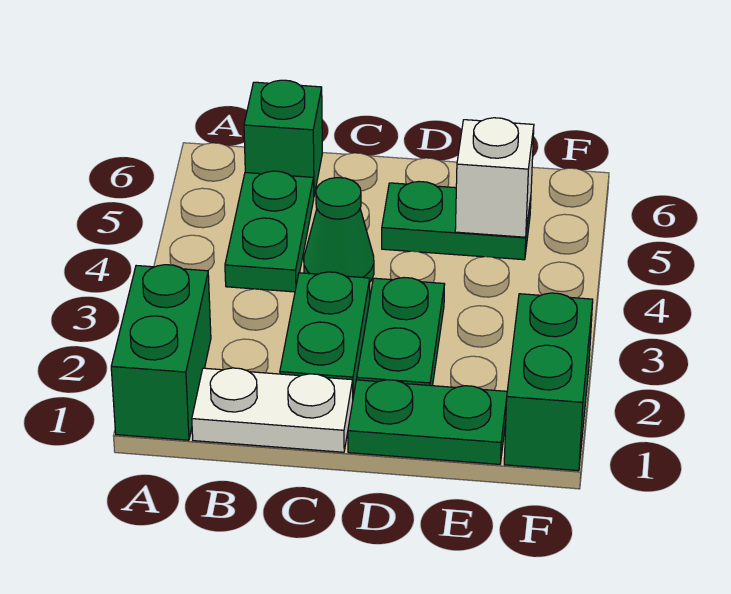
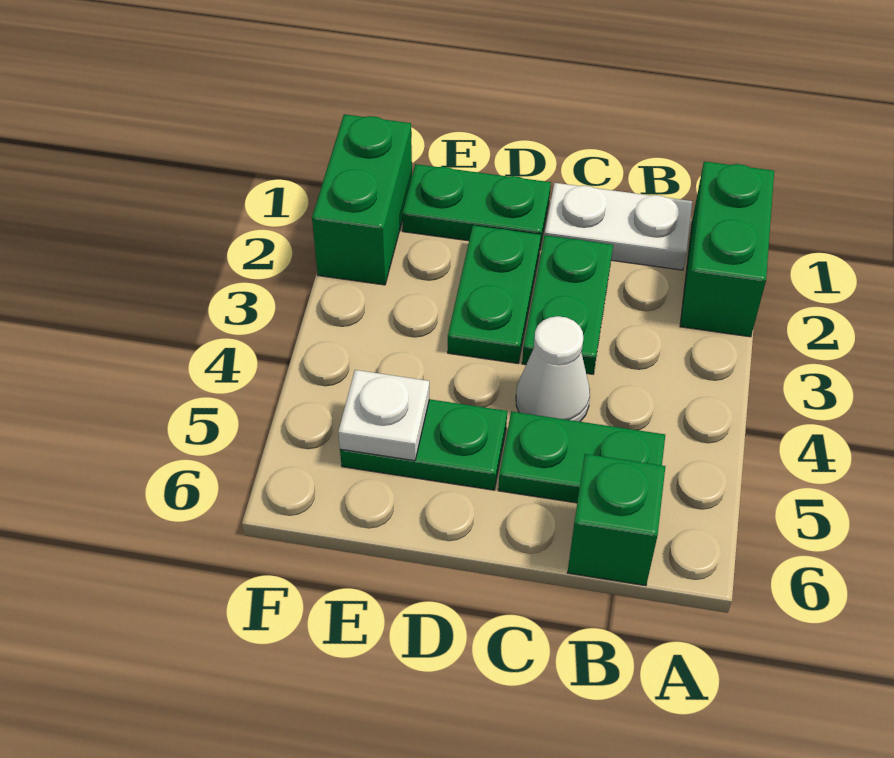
green plate B4:B5 level 1 -> green plate B5:C5 level 1
green cone C4 level 1 -> white cone C4 level 1
white brick E5 level 2 -> white plate E5 level 2

